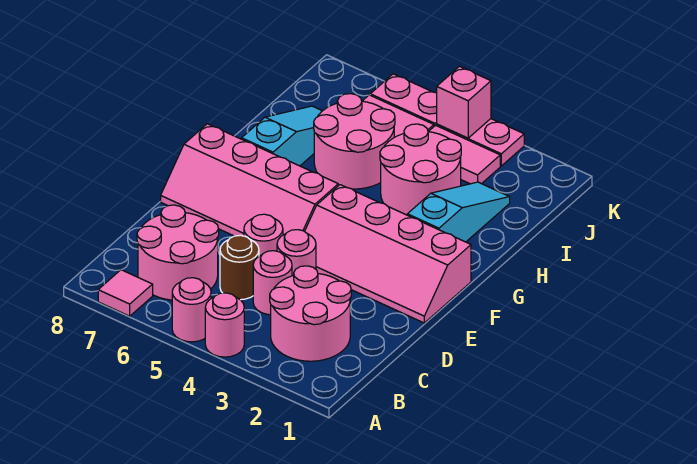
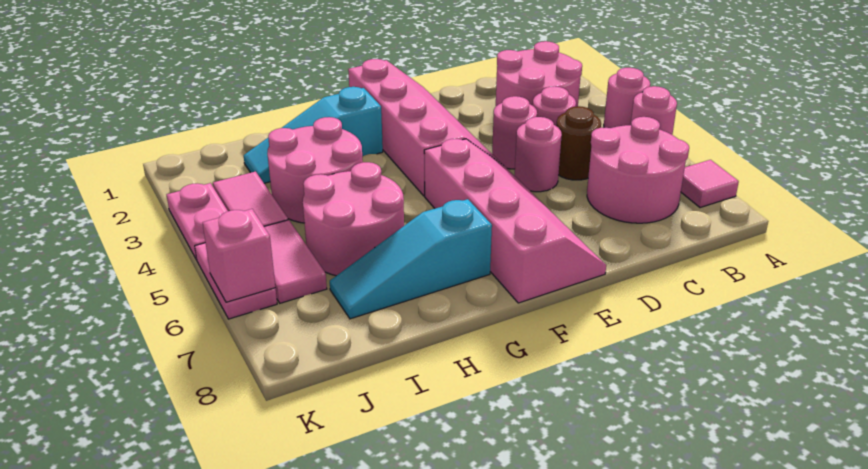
pink brick K4 level 2 -> pink brick K6 level 2

